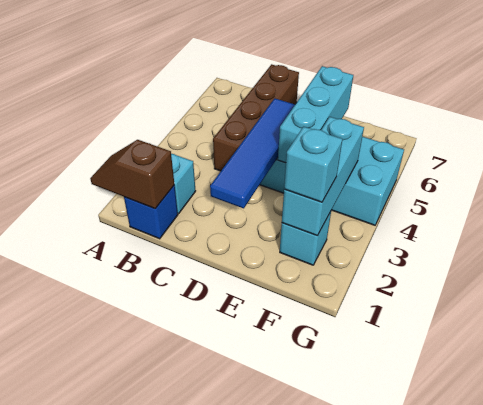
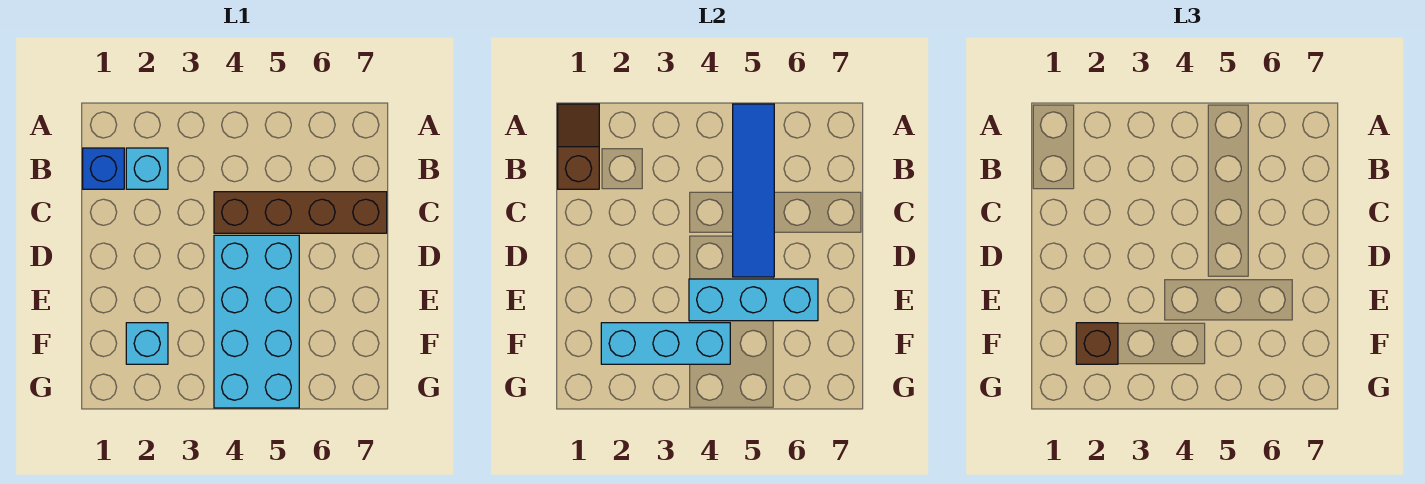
blue tile D2:D5 level 2 -> blue tile A5:D5 level 2
cyan brick F2 level 3 -> brown brick F2 level 3

